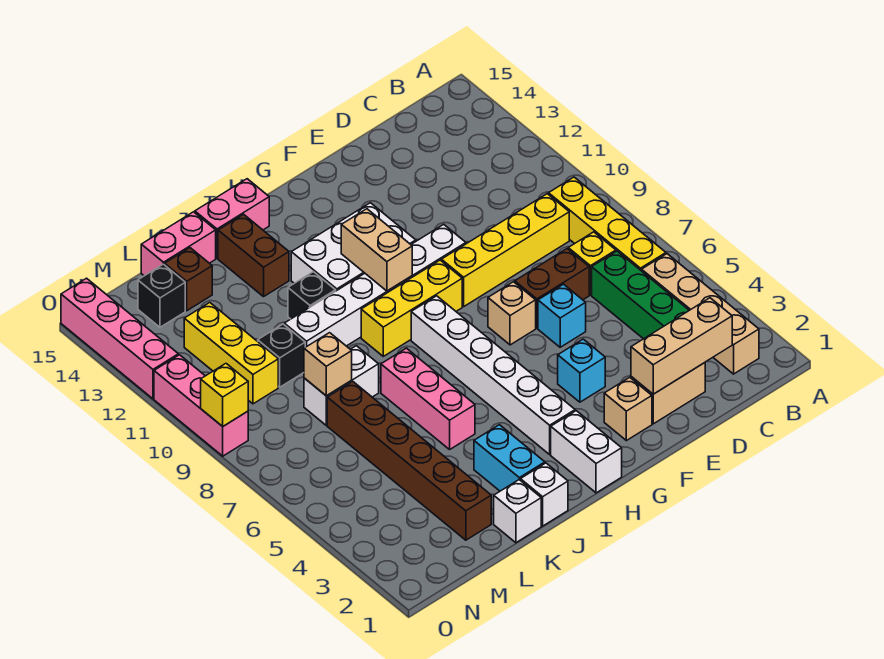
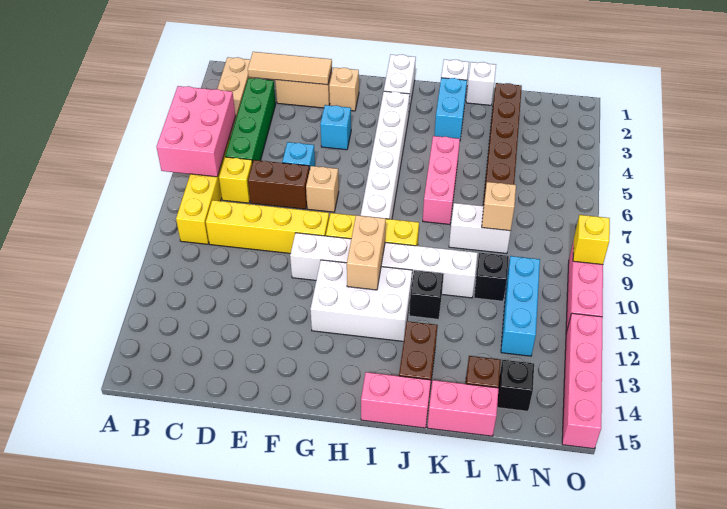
none -> pink brick A5:B7 level 2
tan brick C2:E2 level 2 -> tan tile C2:E2 level 2
yellow brick M10:M12 level 1 -> cyan brick M10:M12 level 1

